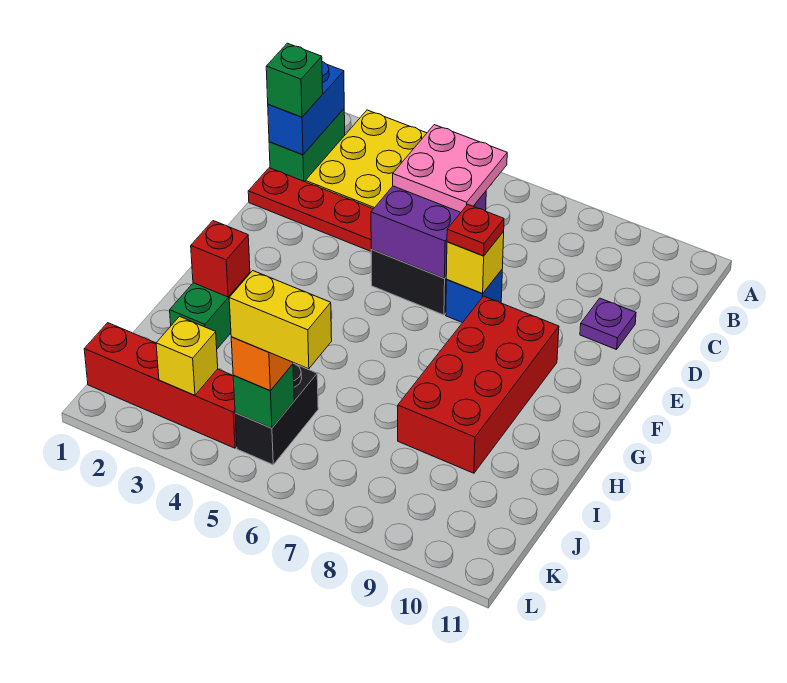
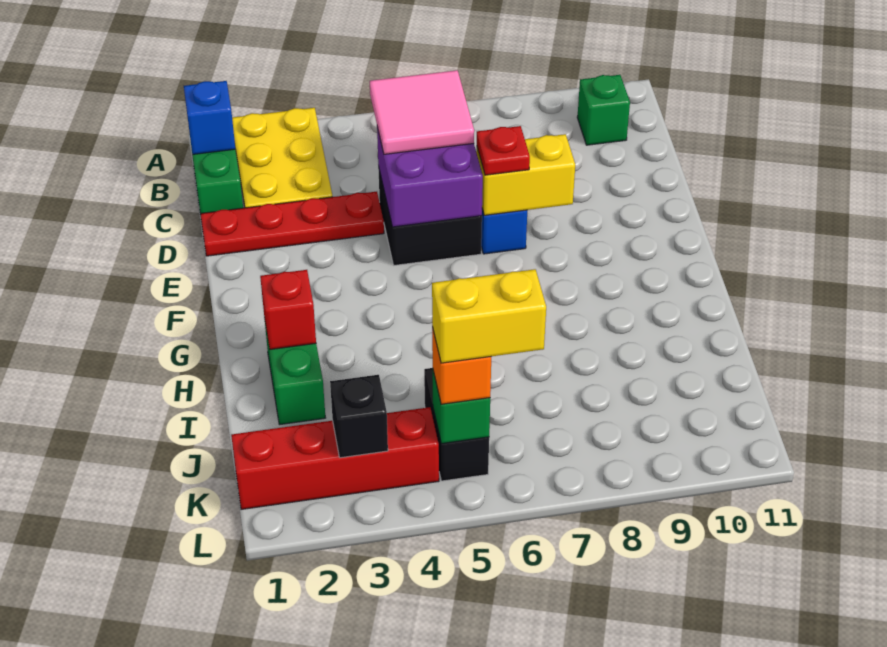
blue brick B1:C1 level 2 -> blue brick B1 level 2
green brick C1 level 3 -> green brick B10 level 1
pink plate C5:D6 level 3 -> pink tile C5:D6 level 3
purple plate D10 level 1 -> none
yellow brick E7 level 2 -> yellow brick E7:E8 level 2
red brick F8:I9 level 1 -> none
yellow brick K3 level 2 -> black brick K3 level 2

